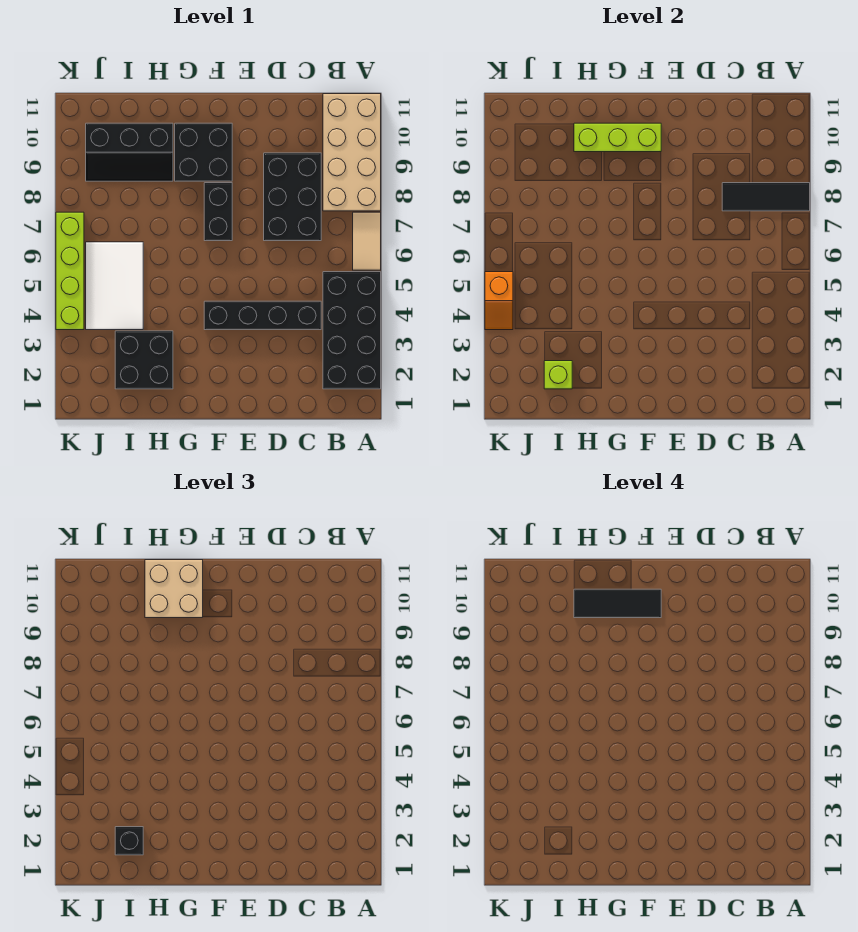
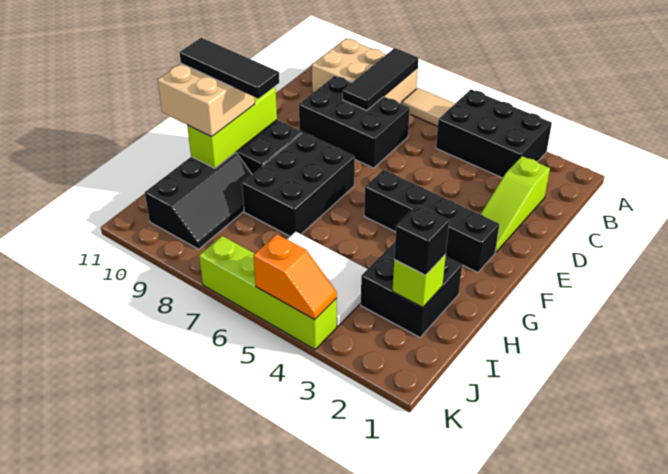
black brick A2:B5 level 1 -> black brick A3:B5 level 1
tan brick A8:B11 level 1 -> tan brick A8:B10 level 1
none -> lime slope C2:E2 level 1 top C
black brick C4:F4 level 1 -> black brick F2:F5 level 1
black brick F7:F8 level 1 -> black brick F7:H8 level 1
black tile F10:H10 level 4 -> black tile G9:G11 level 4

